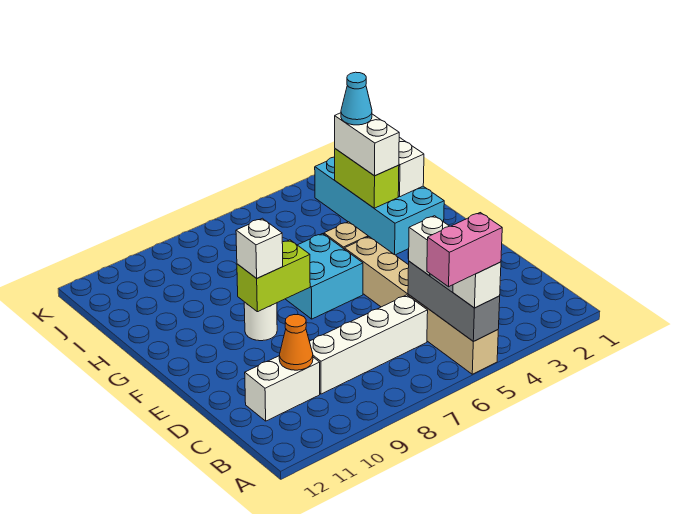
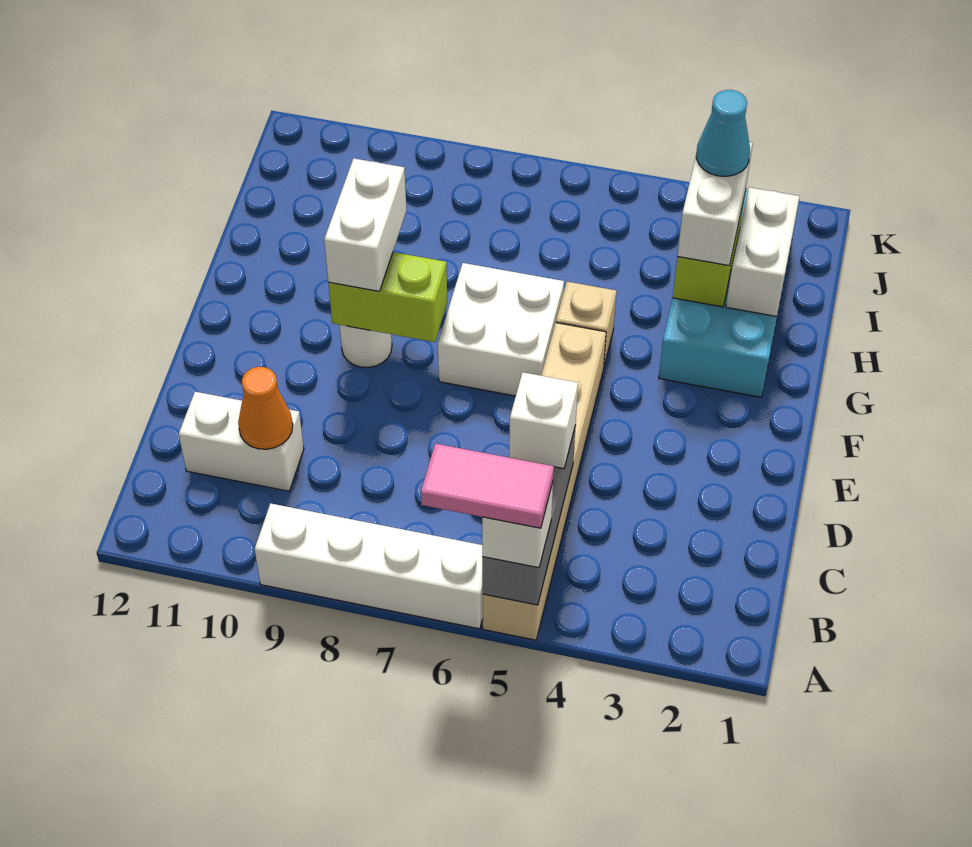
pink brick A5:A6 level 4 -> pink tile A5:A6 level 4
white brick C6:C9 level 1 -> white brick A6:A9 level 1
cyan brick F6:G7 level 1 -> white brick F6:G7 level 1
white brick F9 level 3 -> white brick F9:G9 level 3

